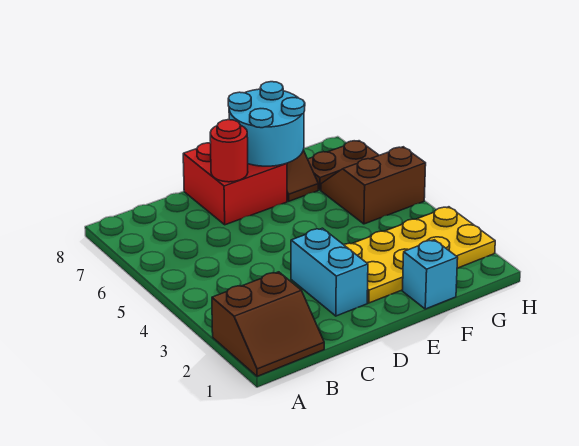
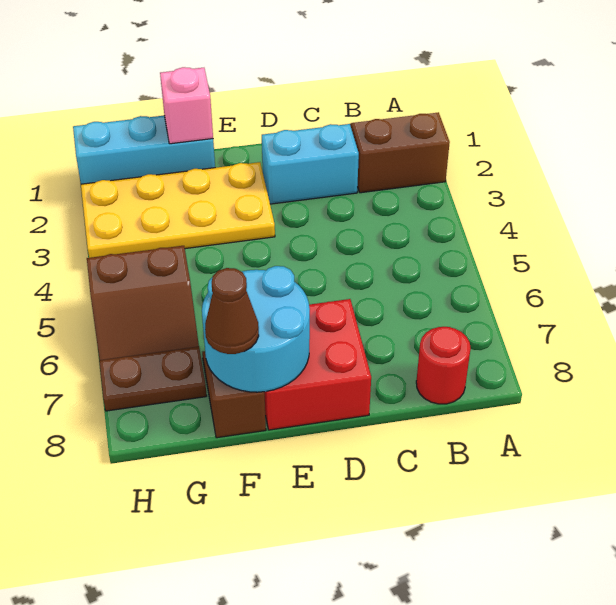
cyan brick D2:D3 level 1 -> cyan brick C2:D2 level 1
red round brick D7 level 2 -> red round brick B8 level 1
cyan brick F1 level 1 -> cyan brick F1:H1 level 1
none -> pink brick F1 level 2
none -> brown cone F8 level 3

